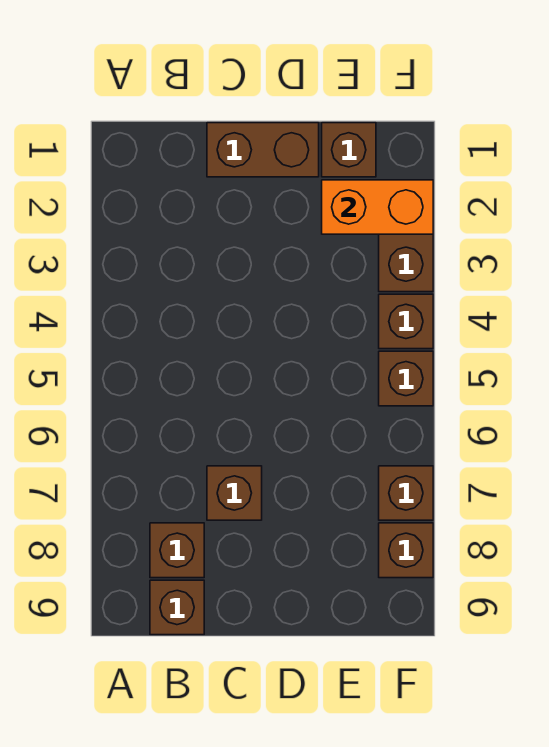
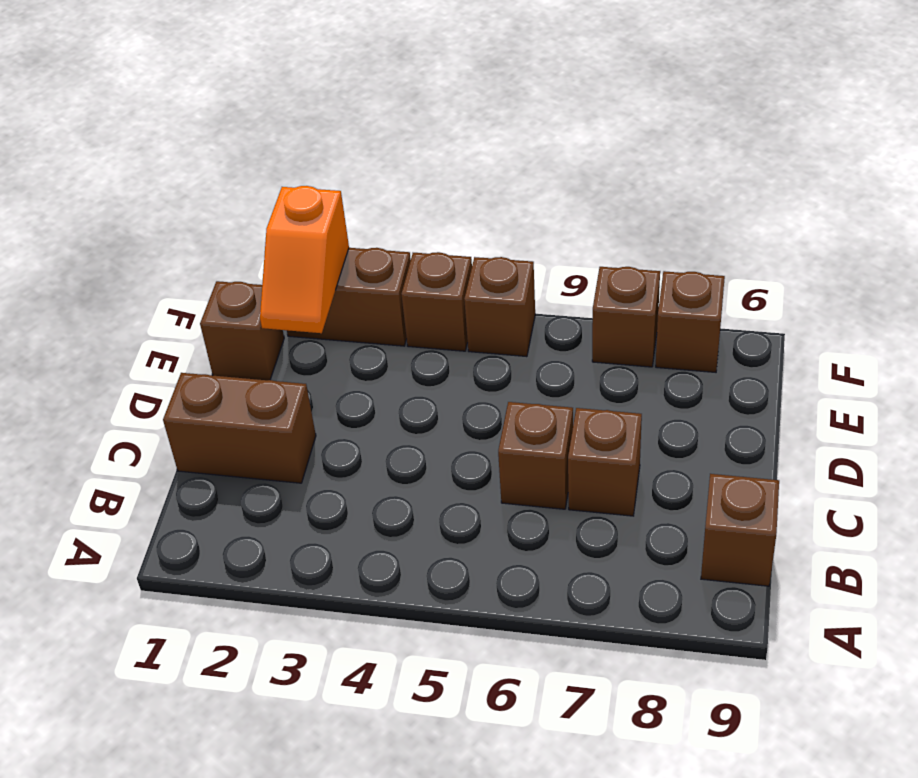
brown brick B8 level 1 -> brown brick C6 level 1
brown brick C1:D1 level 1 -> brown brick C1:C2 level 1
orange brick E2:F2 level 2 -> orange slope E2:F2 level 2 top F

